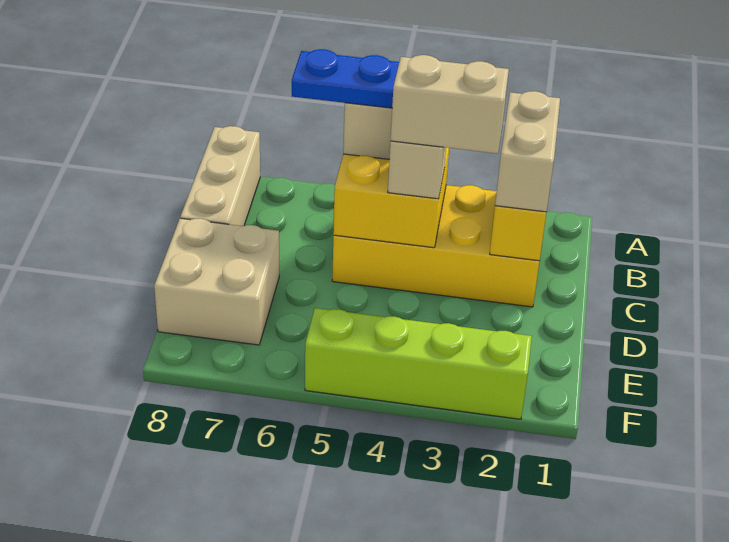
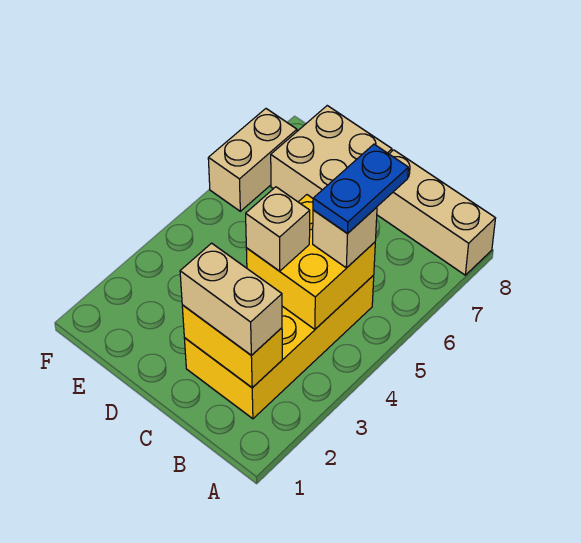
tan brick C3:C4 level 4 -> tan brick F6:F7 level 1
lime brick F2:F5 level 1 -> none

